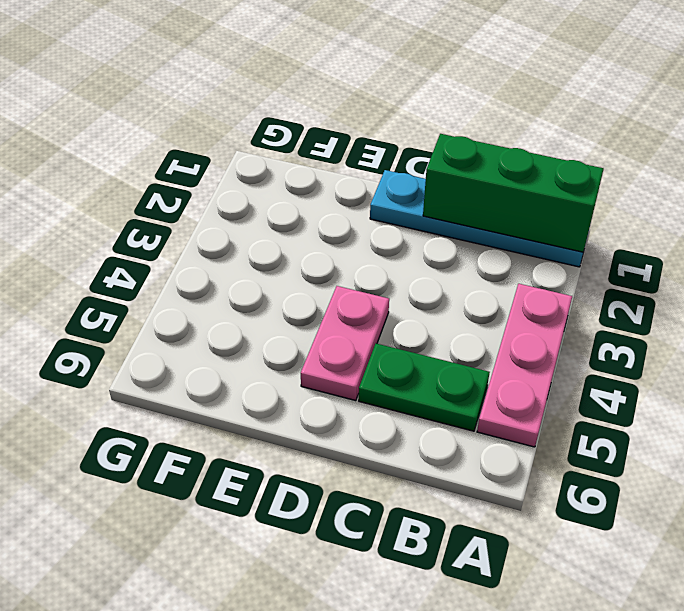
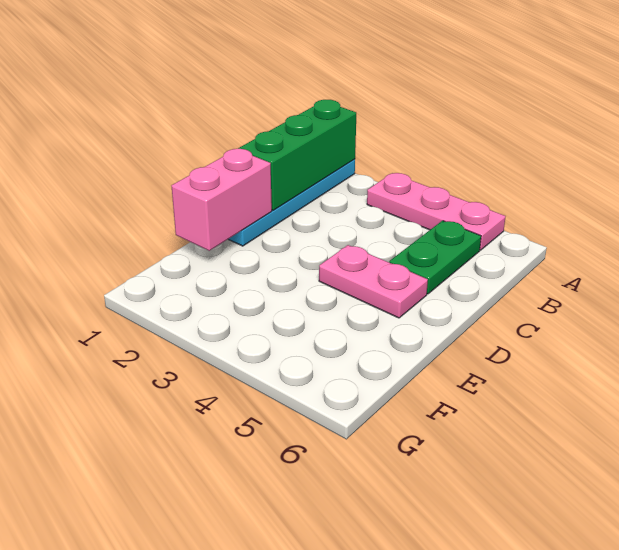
none -> pink brick D1:E1 level 2

